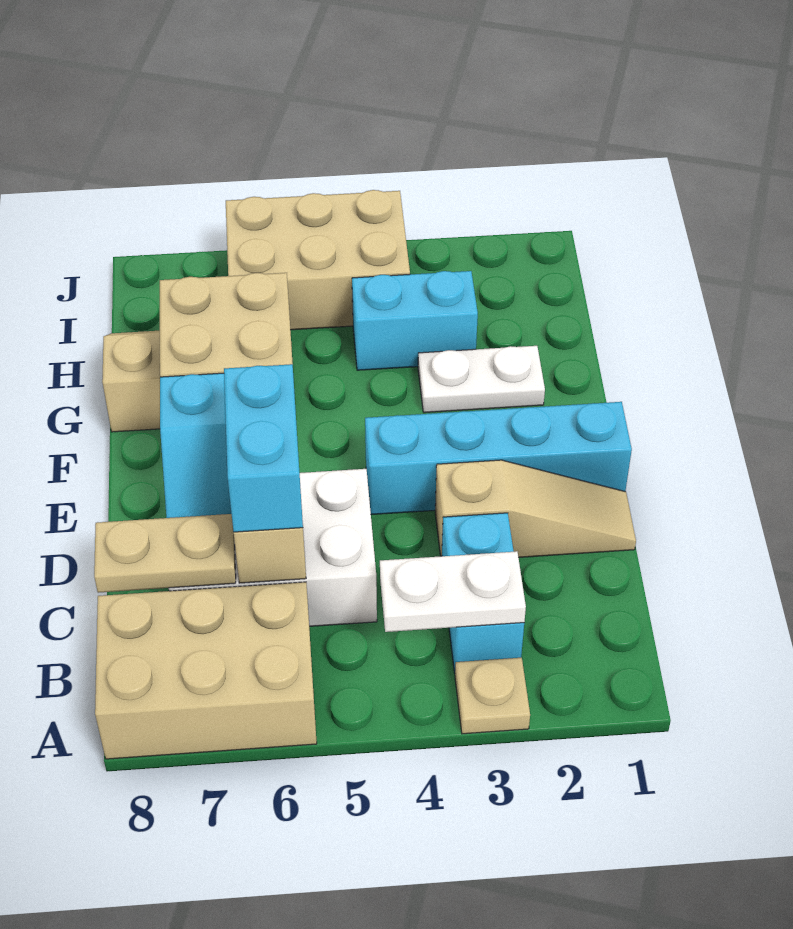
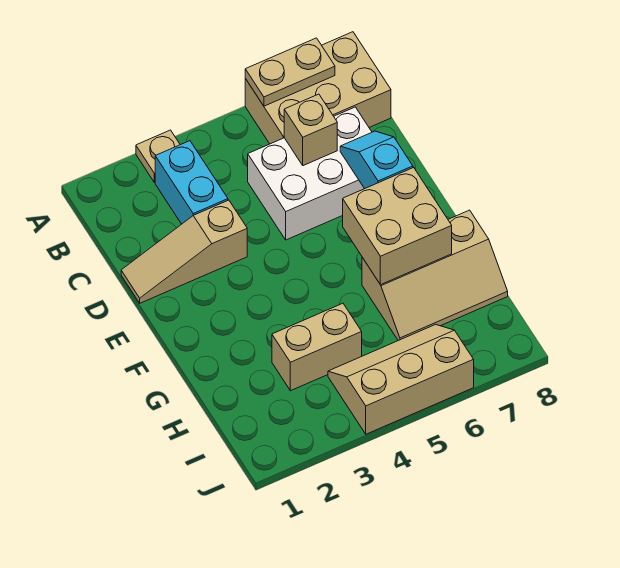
white plate B3:B4 level 2 -> none
cyan brick C6:D6 level 3 -> none
tan plate C7:C8 level 2 -> tan plate A6:A7 level 2
cyan brick E1:E4 level 1 -> none
white plate G2:G3 level 1 -> none
cyan brick H3:H4 level 1 -> tan brick H3:H4 level 1
tan brick I4:J6 level 1 -> tan slope I4:J6 level 1 top J

